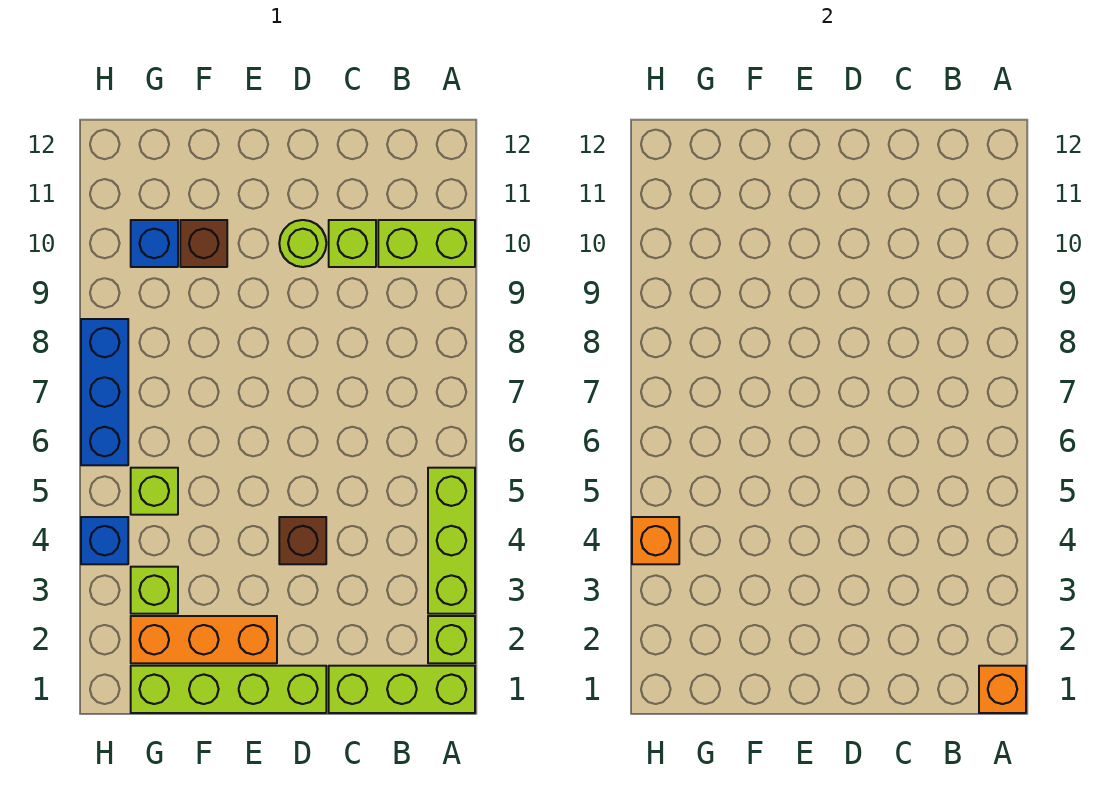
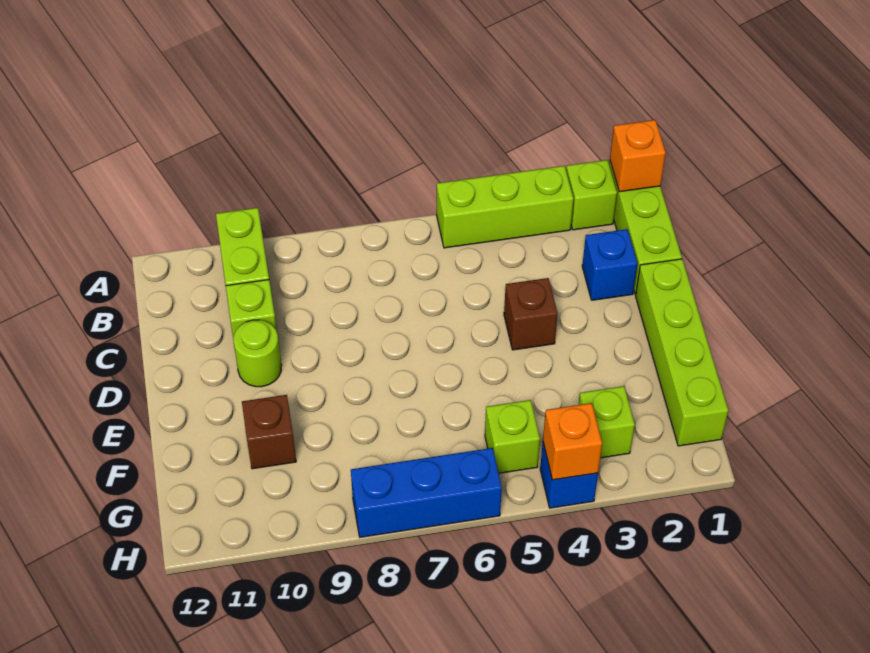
orange brick E2:G2 level 1 -> none
blue brick G10 level 1 -> blue brick C2 level 1

